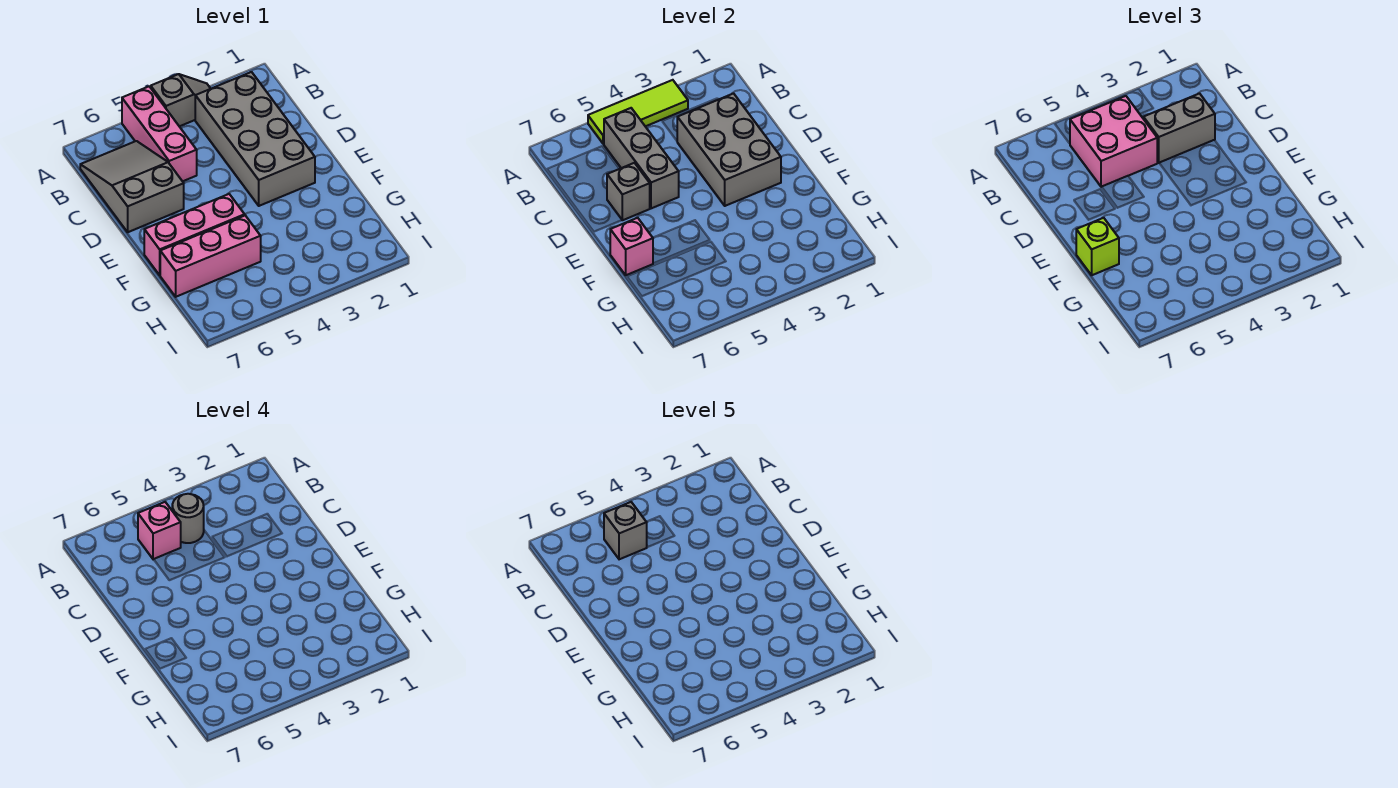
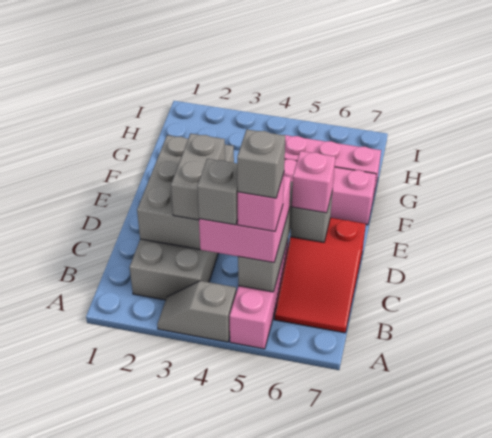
lime tile A3:A5 level 2 -> none
grey round brick B4 level 4 -> grey brick B4 level 4
grey slope B6:D7 level 1 top D -> red slope B6:D7 level 1 top D
grey brick C2:C3 level 3 -> grey brick C3:D3 level 3
pink brick F7 level 2 -> pink brick D6 level 3
lime brick F7 level 3 -> none

